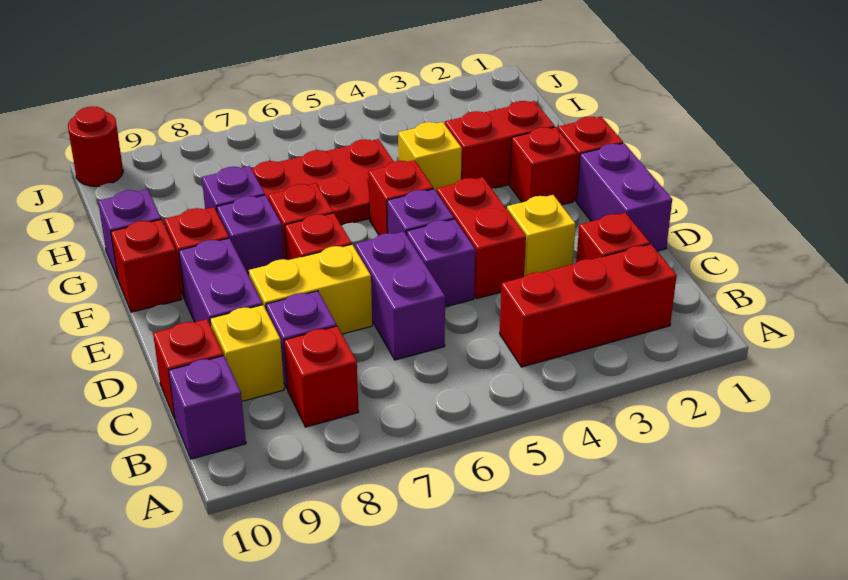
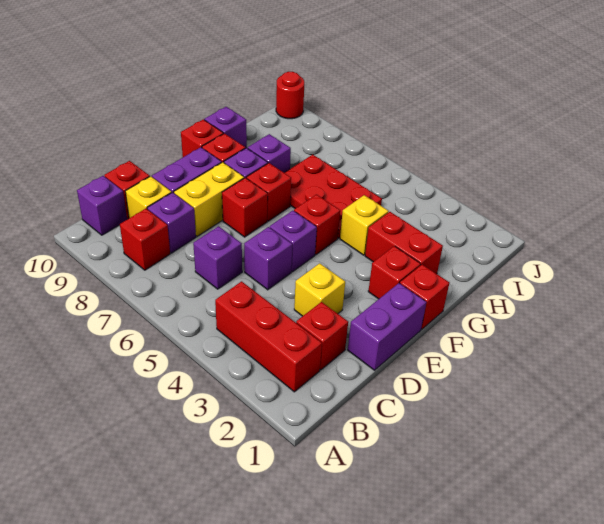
purple brick C6:D6 level 1 -> purple brick C6 level 1
red brick D4:E4 level 1 -> none
yellow brick D7:D8 level 1 -> yellow brick D8:E8 level 1

